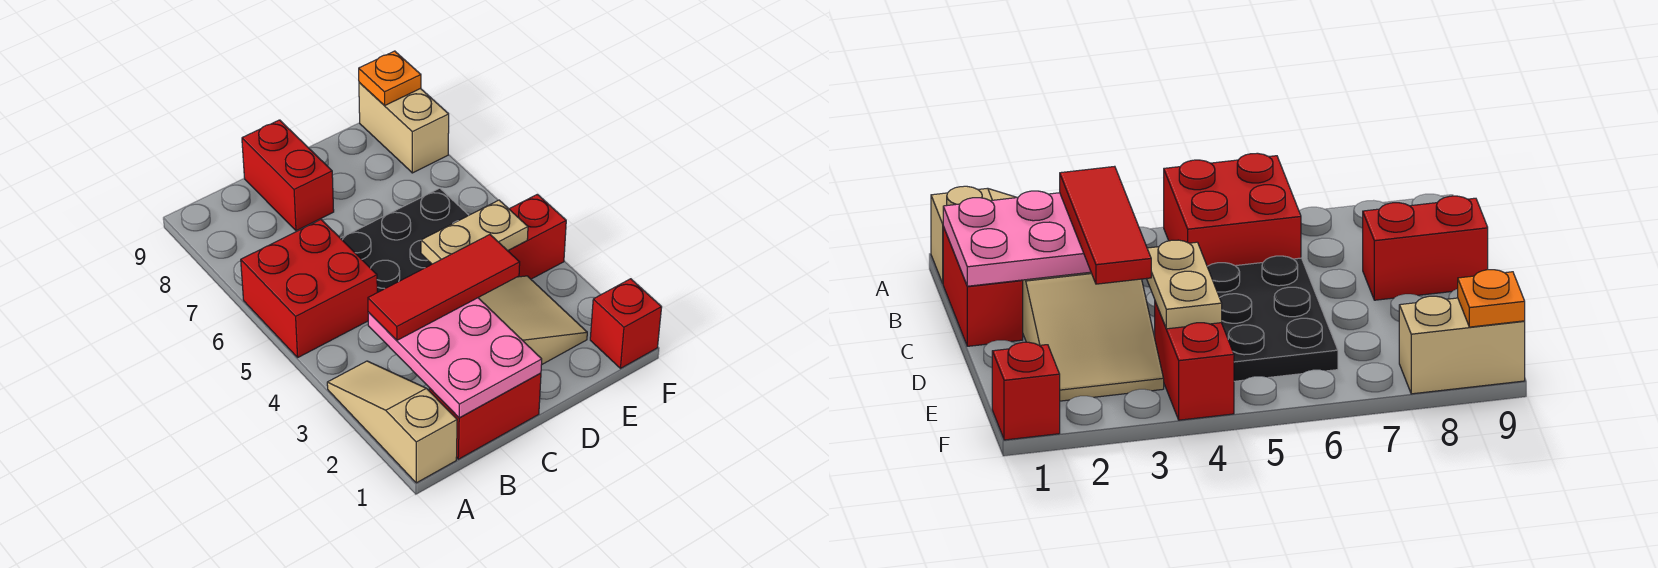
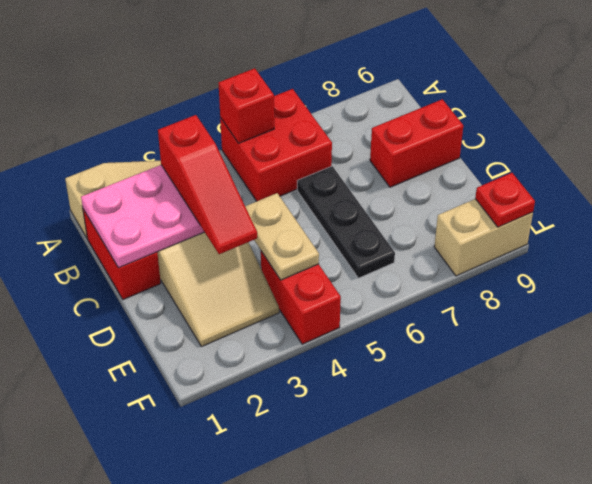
red tile B3:D3 level 3 -> red slope B3:D3 level 3 top B
black plate C5:E6 level 1 -> black plate C6:E6 level 1
red brick F1 level 1 -> red brick A5 level 2
orange plate F9 level 2 -> red plate F9 level 2

